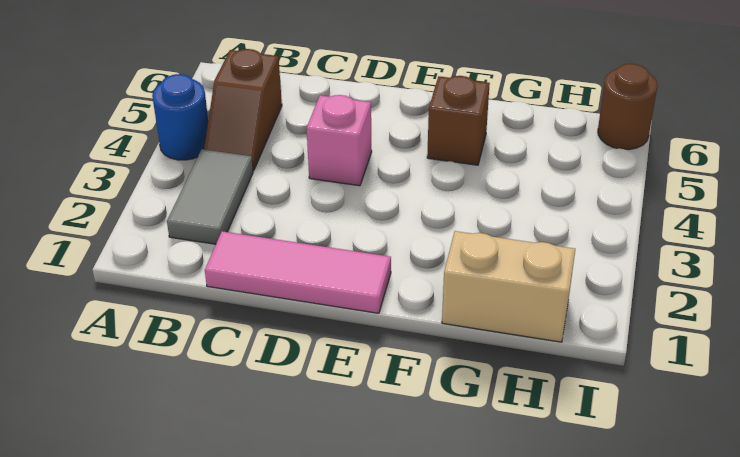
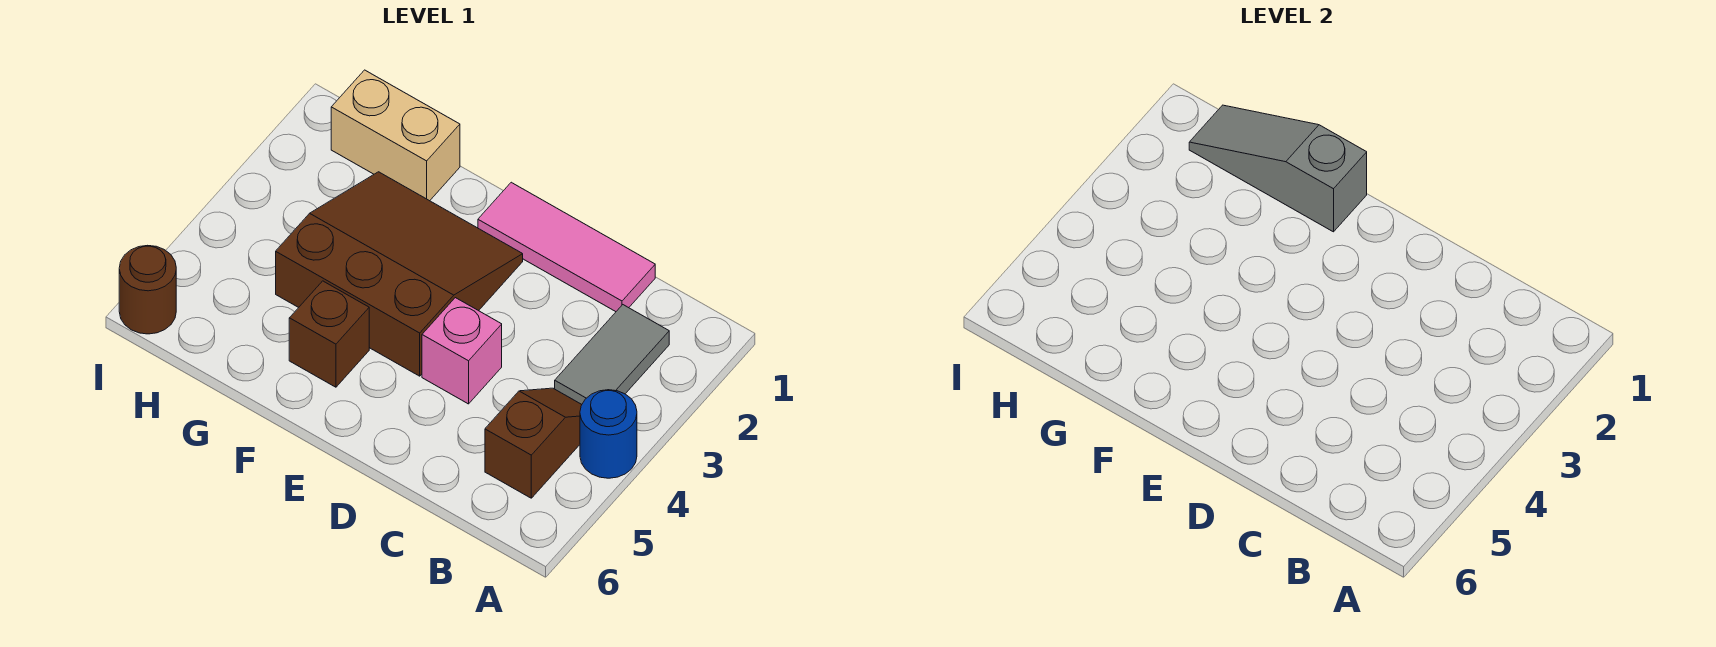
none -> brown slope E2:G4 level 1 top 4
none -> grey slope F1:H1 level 2 top F

